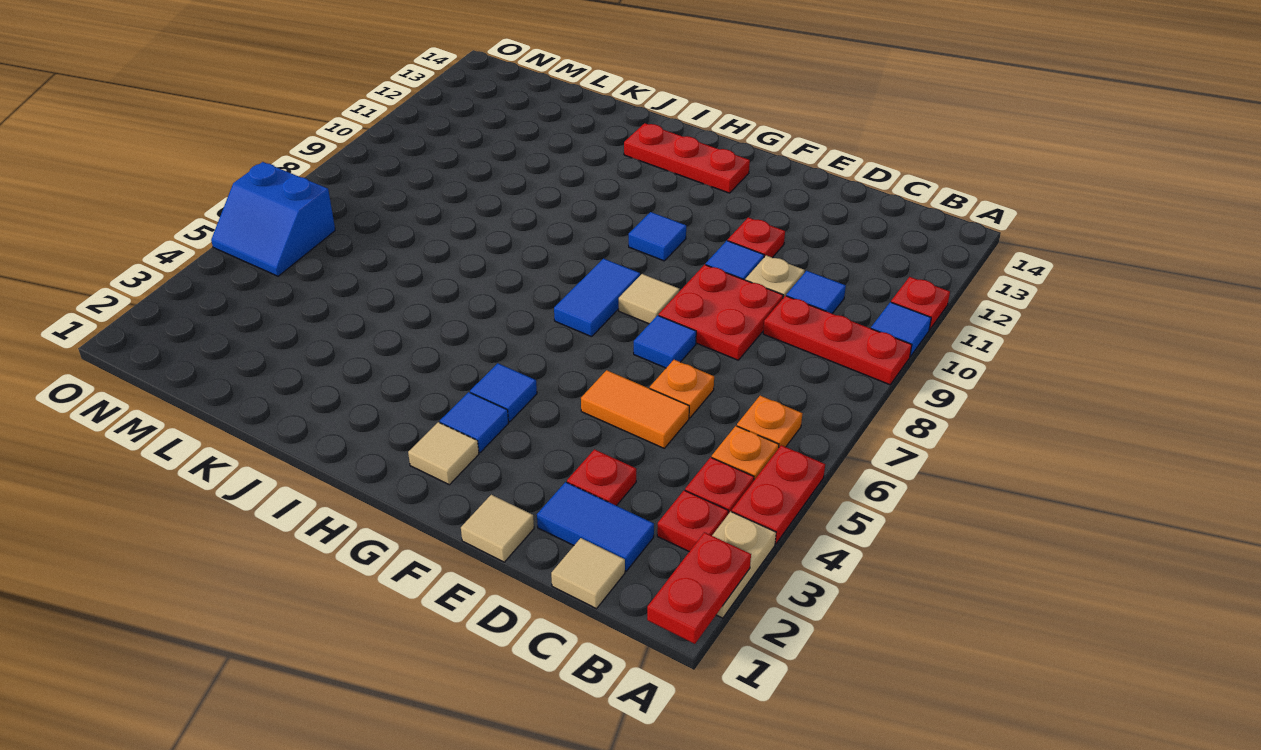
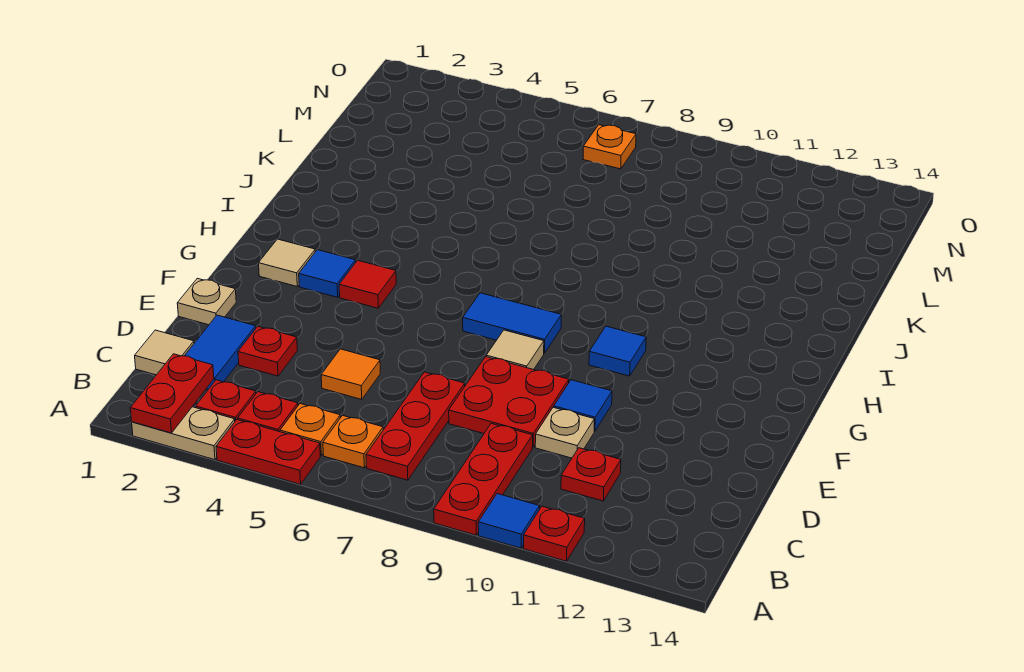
red plate A1:A2 level 2 -> red plate A2:B2 level 2
blue tile C10 level 1 -> none
orange tile D5:E5 level 1 -> orange tile D5 level 1
orange plate D6 level 1 -> orange plate N7 level 1
tan tile E1 level 1 -> tan plate E1 level 1
blue tile E7 level 1 -> none
red plate E11 level 1 -> red plate C11 level 1
blue tile G4 level 1 -> red tile G4 level 1
red plate G13:I13 level 1 -> red plate B7:D7 level 1
blue slope N5:O6 level 1 top 6 -> none

